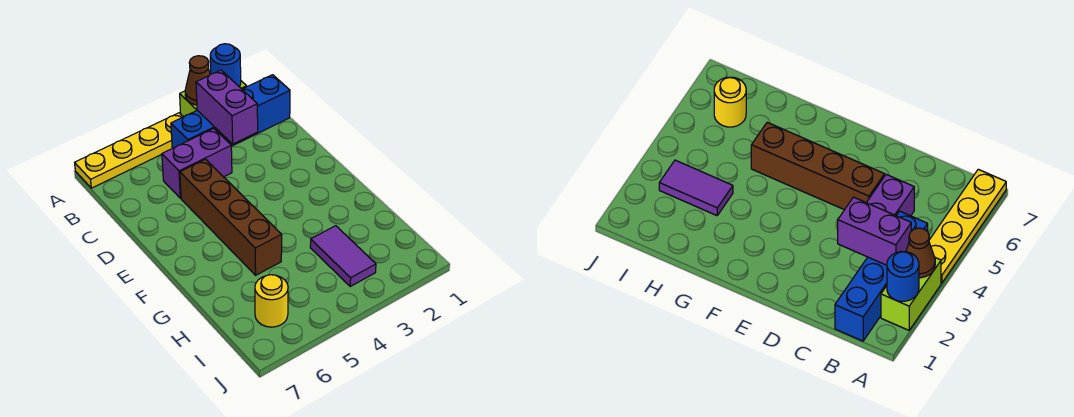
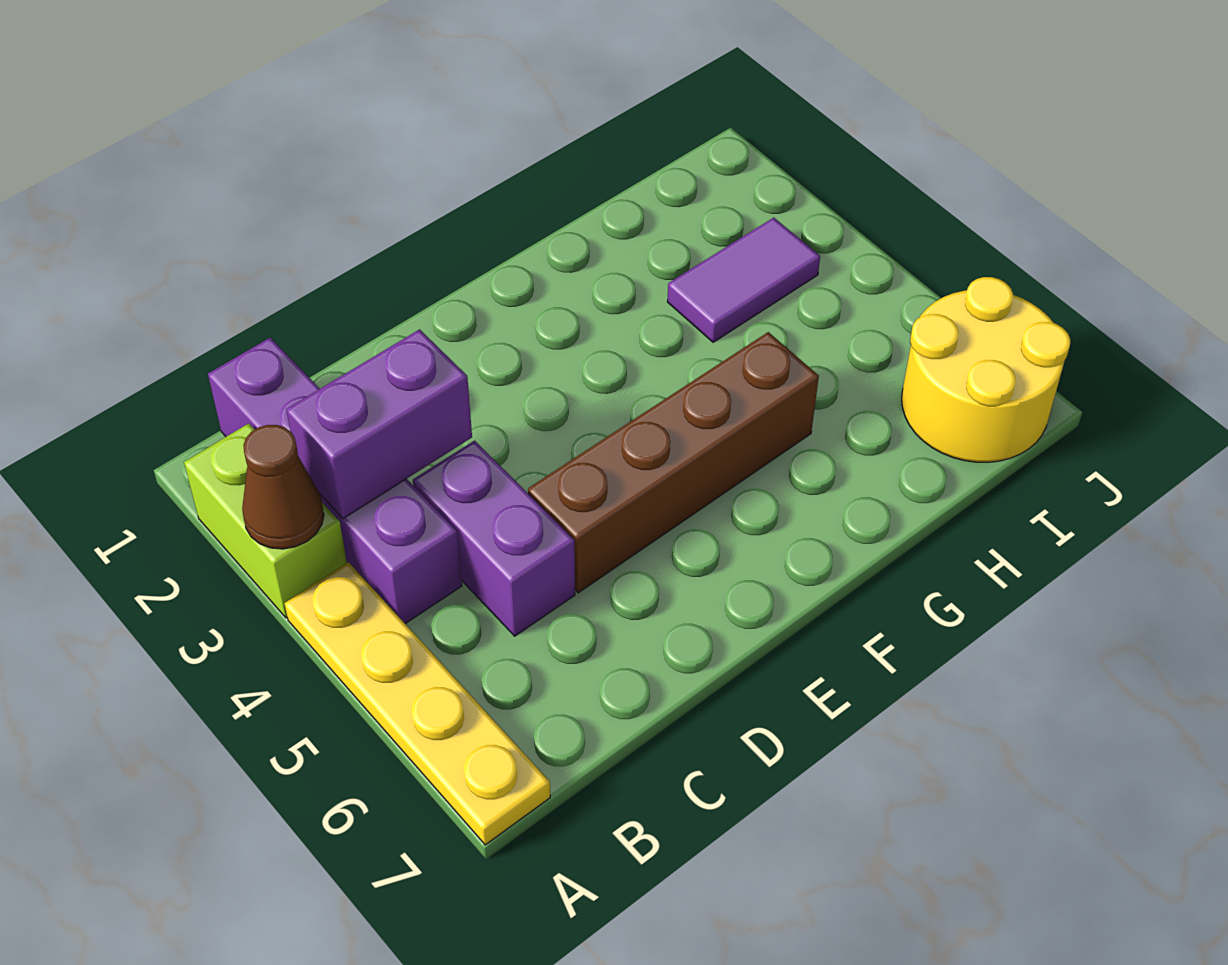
blue round brick A2 level 2 -> none
blue brick B1:B4 level 1 -> purple brick B1:B4 level 1
yellow round brick I6 level 1 -> yellow round brick I6:J7 level 1

